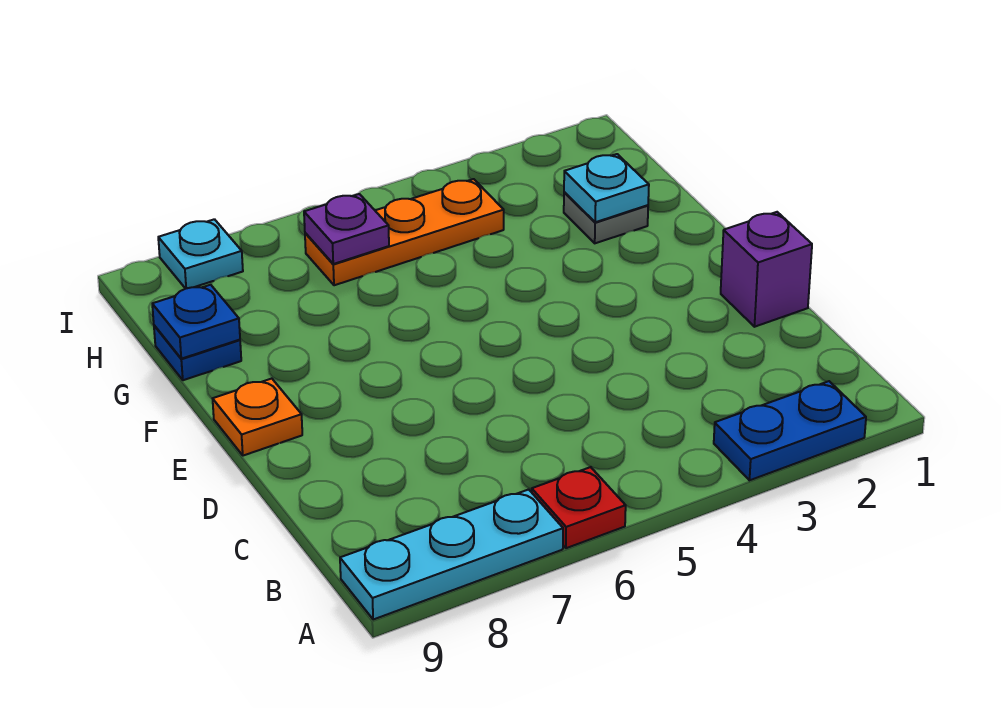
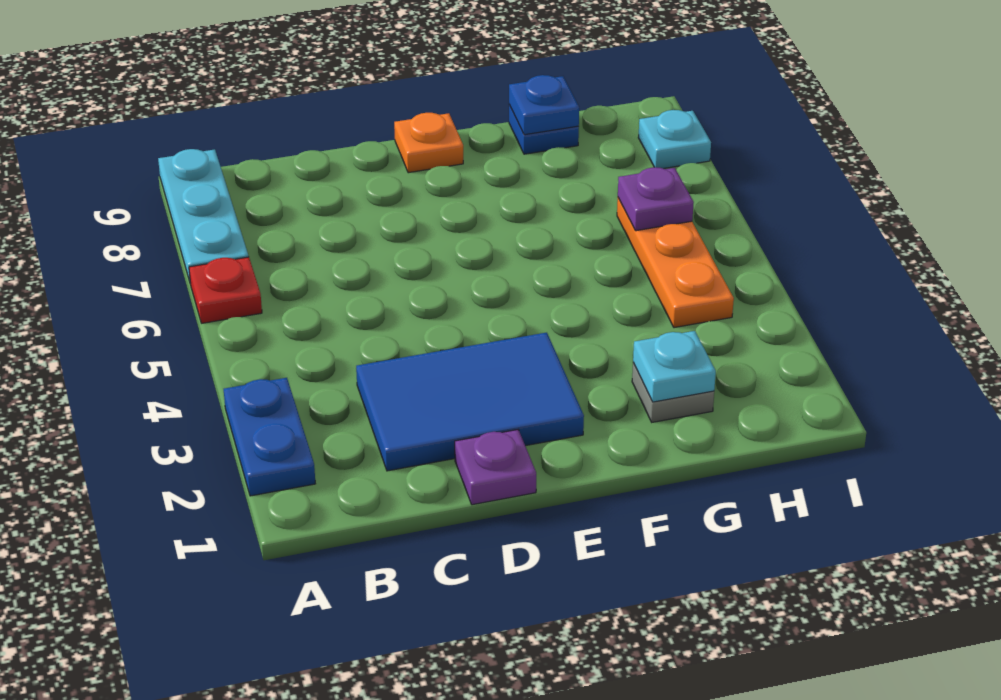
none -> blue tile C2:E3 level 1
purple brick D1 level 1 -> purple plate D1 level 1

